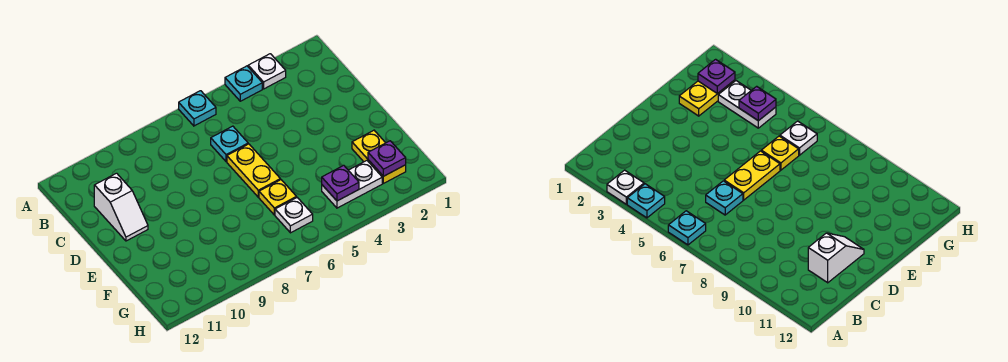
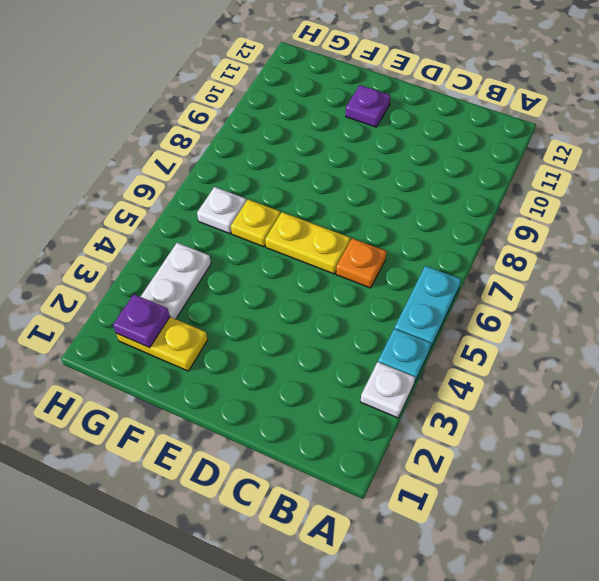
cyan plate A6 level 1 -> cyan plate A5:A6 level 1
cyan plate C6 level 1 -> orange plate C6 level 1
white slope C11:D11 level 1 top C -> none
purple plate G4 level 2 -> purple plate E11 level 1

